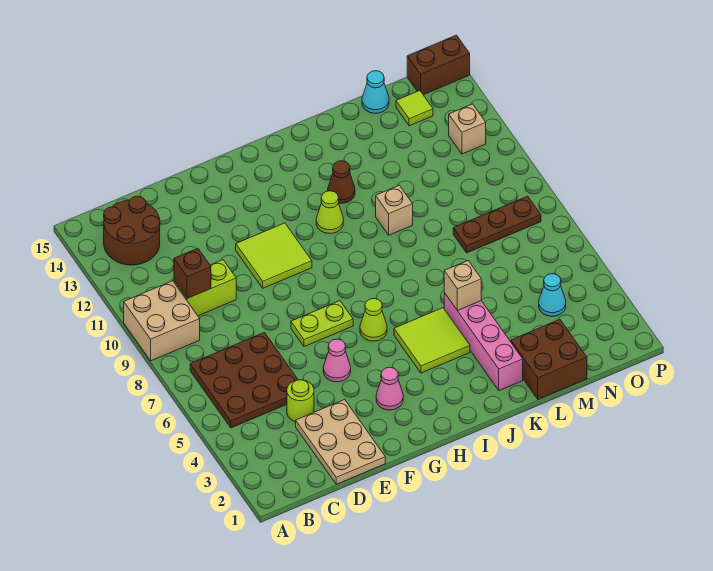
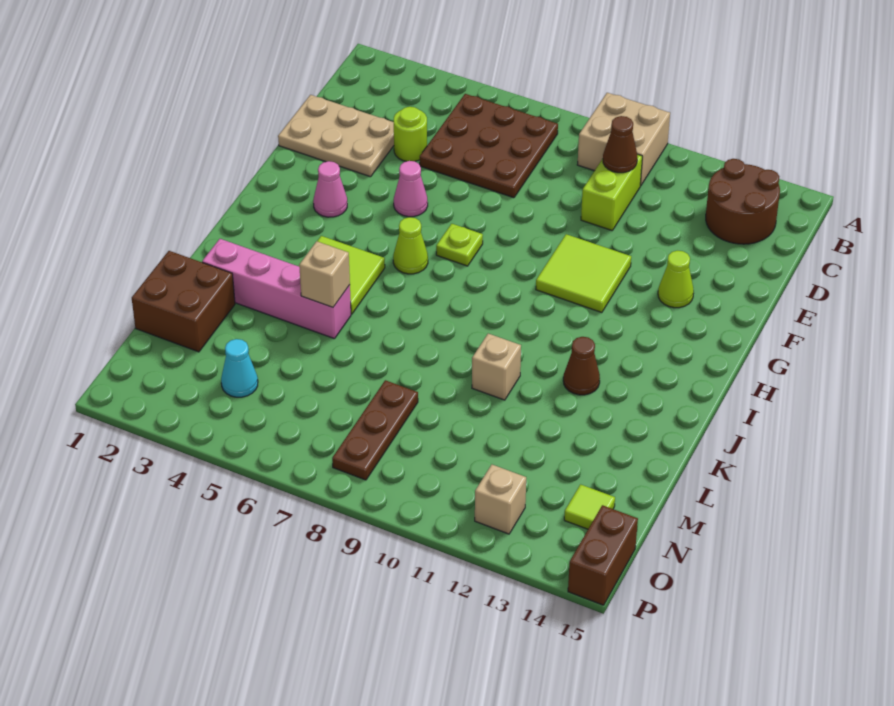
brown brick C10 level 2 -> brown cone C10 level 2
lime plate F7:G7 level 1 -> lime plate G7 level 1
lime cone I11 level 1 -> lime cone F13 level 1
cyan cone M15 level 1 -> none

